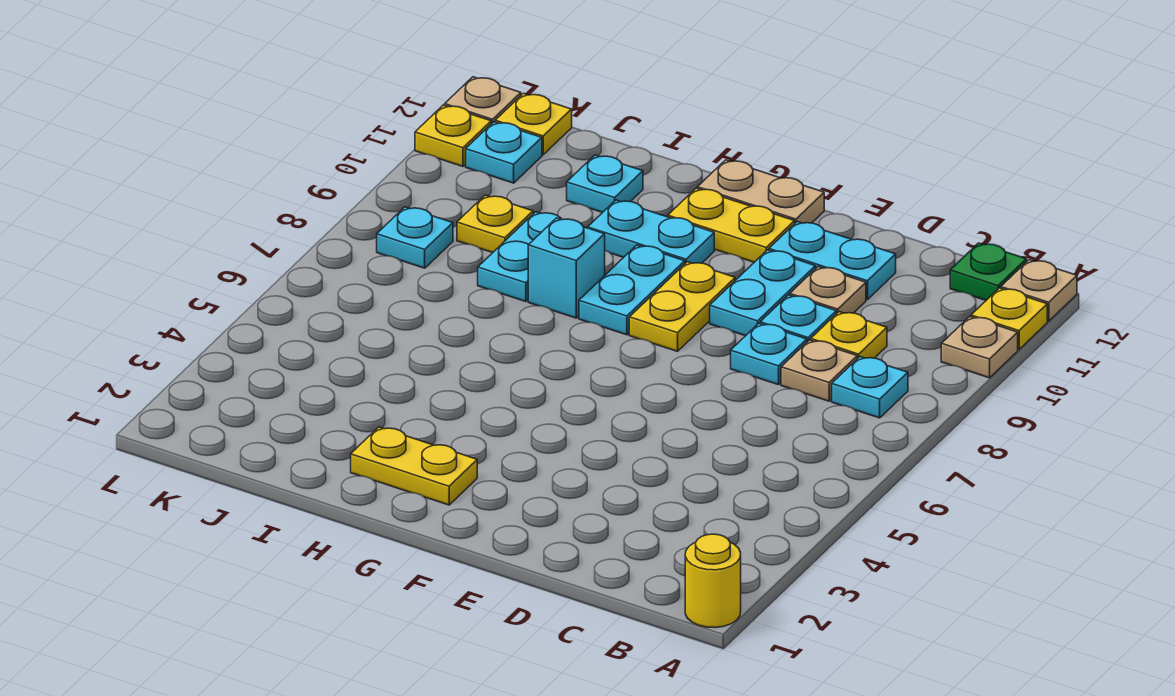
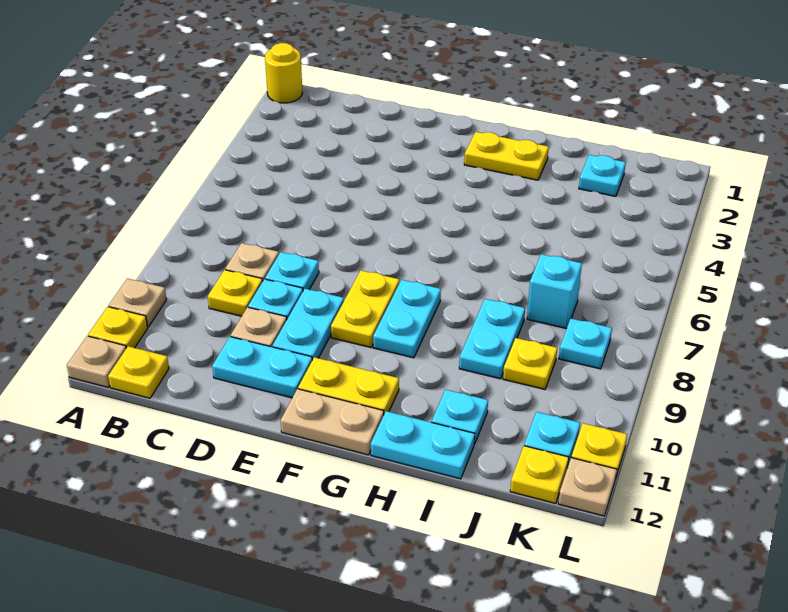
cyan plate B8 level 1 -> cyan plate J2 level 1
green plate B12 level 1 -> yellow plate B12 level 1
cyan plate G10:H10 level 1 -> cyan plate H12:I12 level 1
cyan brick H8 level 1 -> cyan brick J7 level 1

